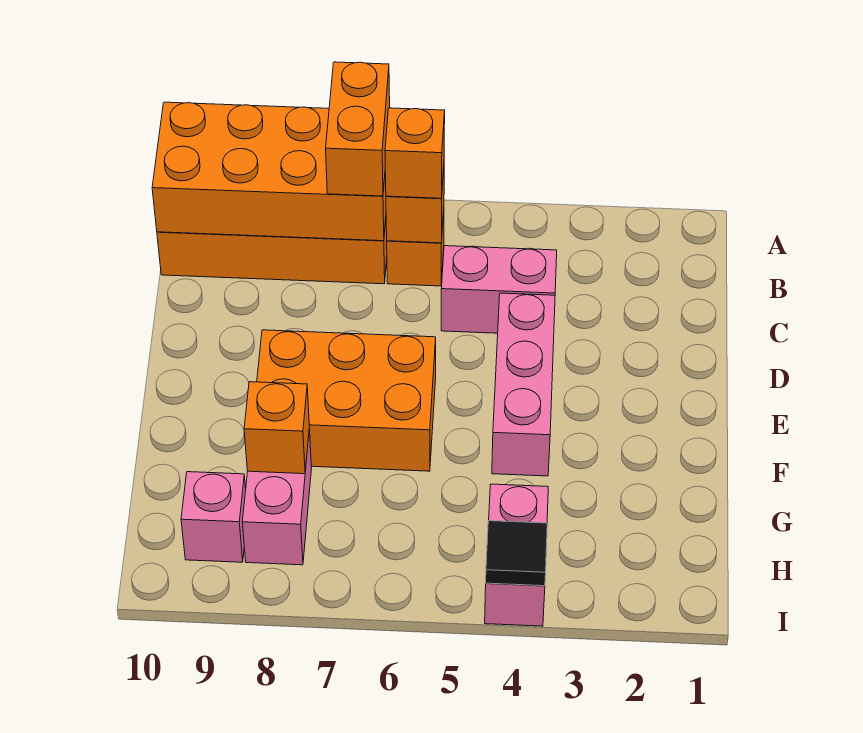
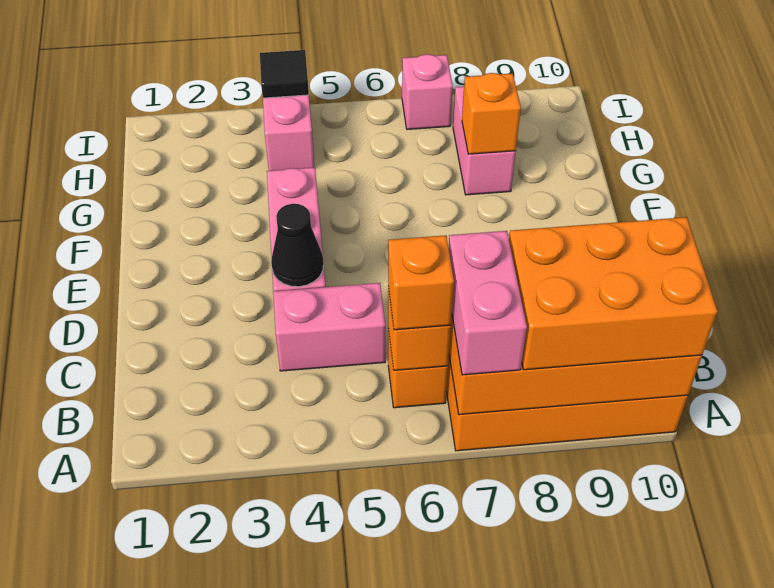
orange brick A7:B7 level 3 -> pink brick A7:B7 level 3
none -> black cone D4 level 2
orange brick E6:F8 level 1 -> orange brick A8:B10 level 3
pink brick H9 level 1 -> pink brick I7 level 1

